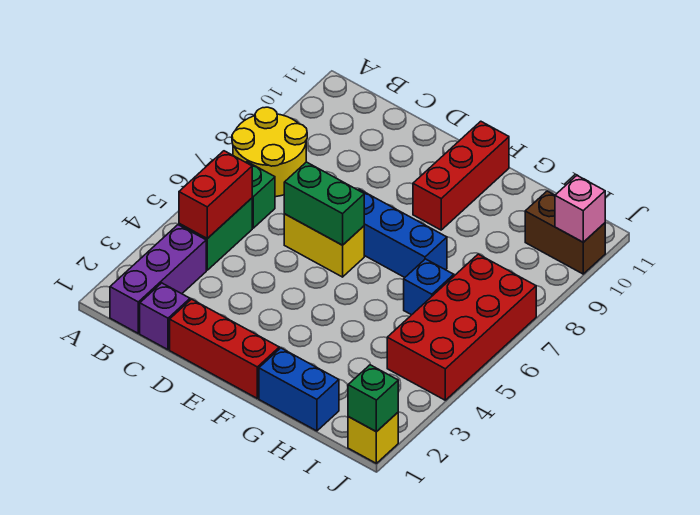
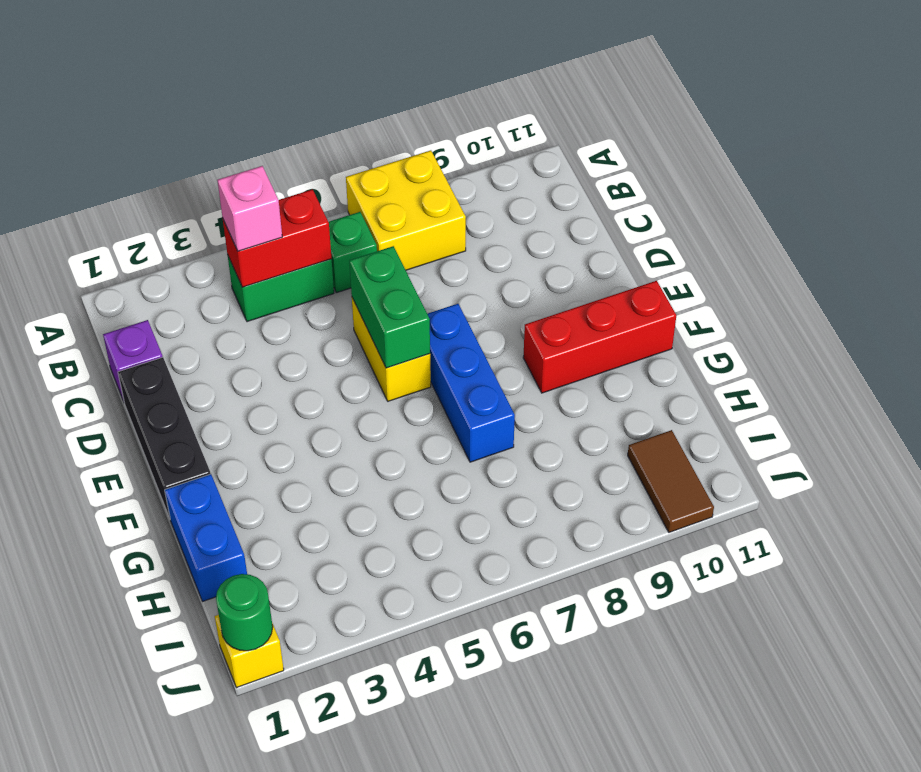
yellow round brick A7:B8 level 1 -> yellow brick A7:B8 level 1
purple brick B1:B3 level 1 -> none
red brick D1:F1 level 1 -> black brick D1:F1 level 1
blue brick H6 level 1 -> none
red brick I4:J7 level 1 -> none
brown brick I10:J10 level 1 -> brown tile I10:J10 level 1
green brick J1 level 2 -> green round brick J1 level 2
pink brick J10 level 2 -> pink brick B4 level 3

